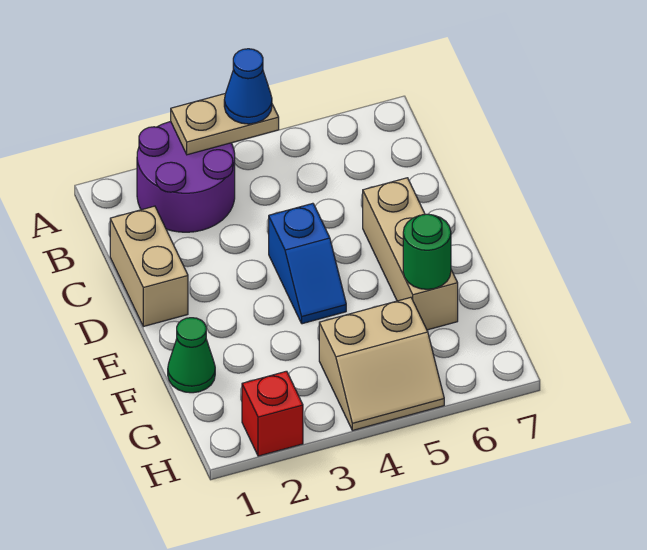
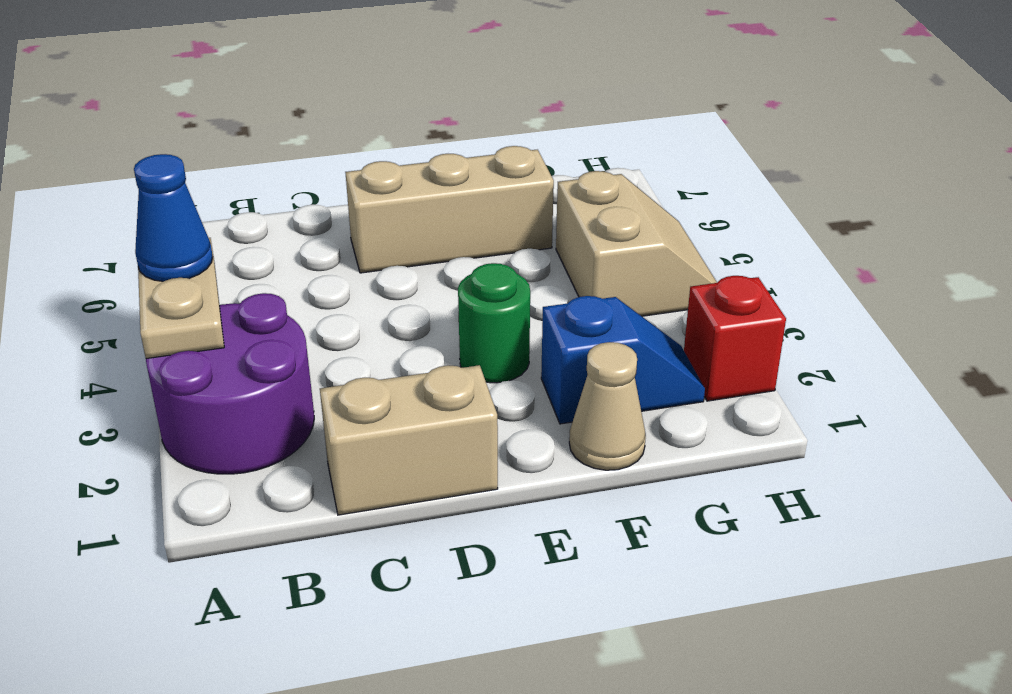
blue slope D4:E4 level 1 top D -> blue slope F2:G2 level 1 top F
green cone F1 level 1 -> tan cone F1 level 1
green round brick F6 level 2 -> green round brick E3 level 1

